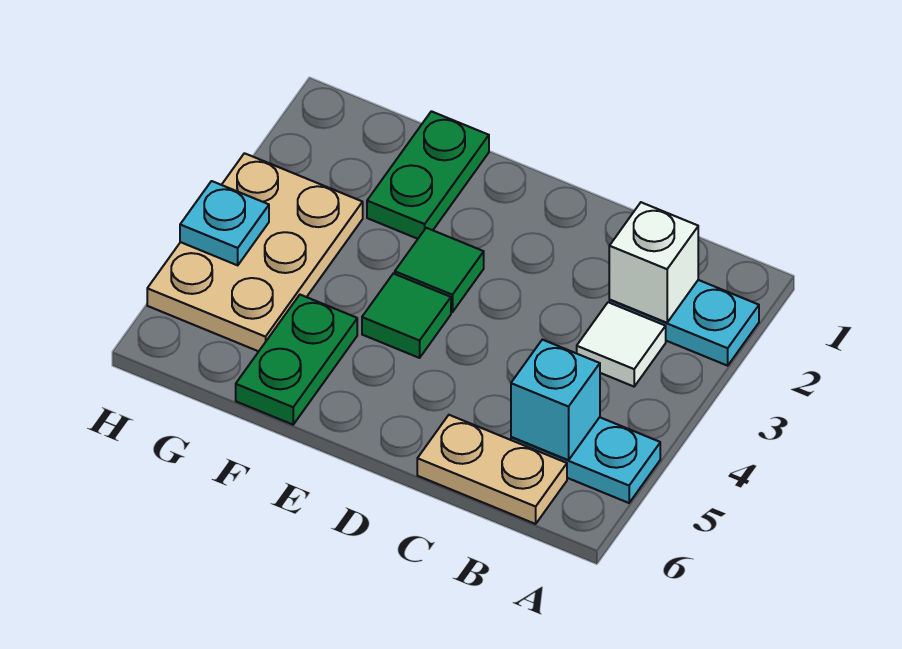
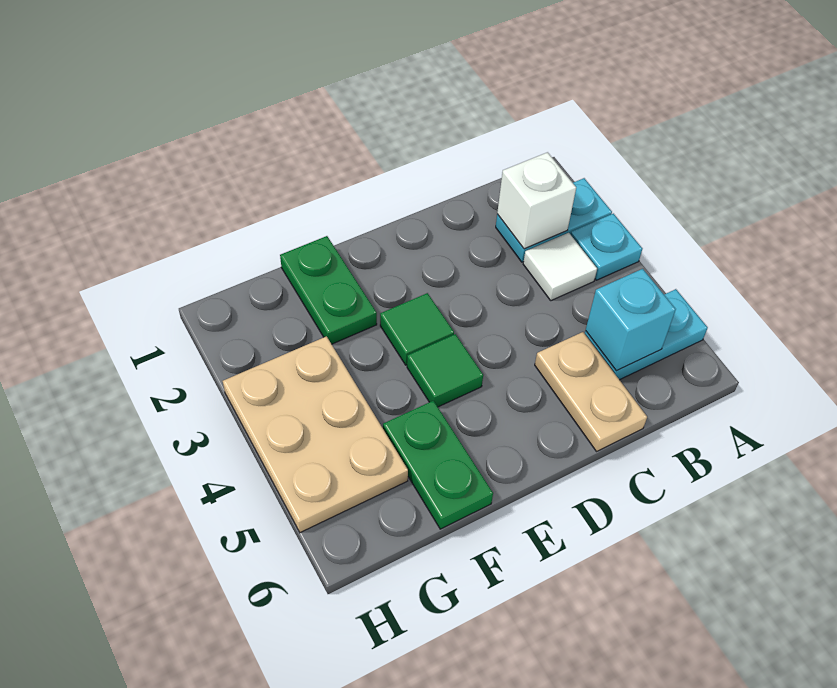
tan plate B6:C6 level 1 -> tan plate C5:C6 level 1
cyan plate H4 level 2 -> cyan plate A3 level 1

